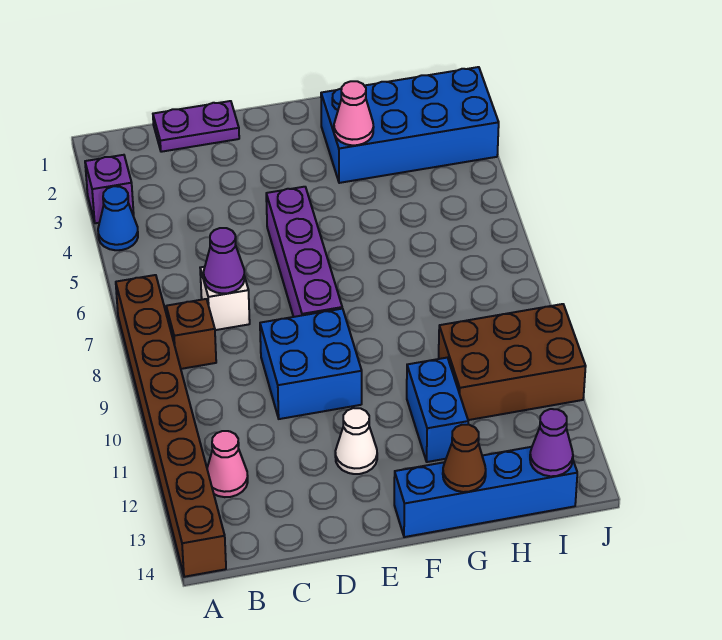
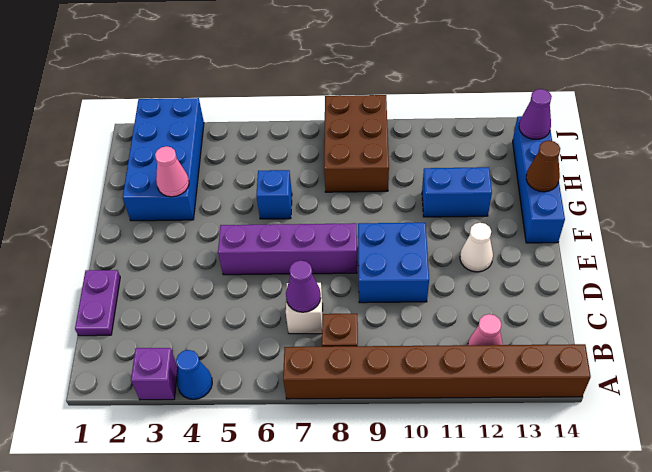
none -> blue brick G6 level 1
brown brick H10:J11 level 1 -> brown brick H8:J9 level 1

